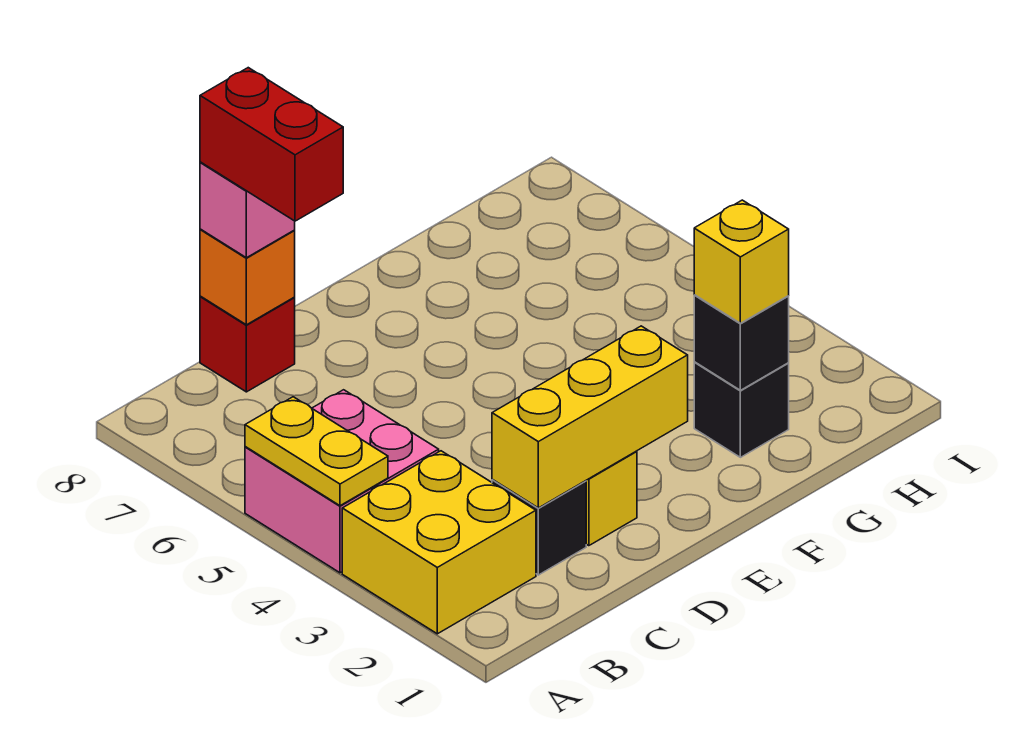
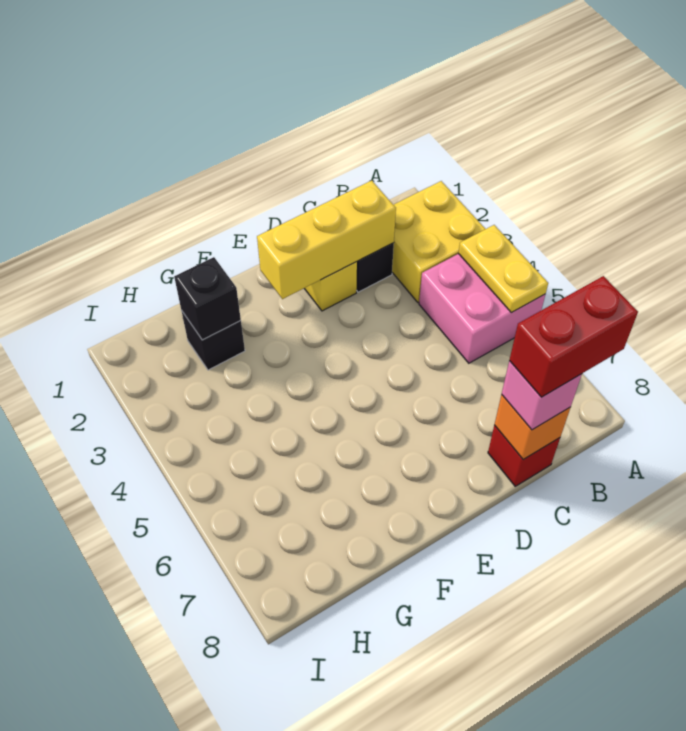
red brick C7:C8 level 4 -> red brick B8:C8 level 4
yellow brick G2 level 3 -> none

